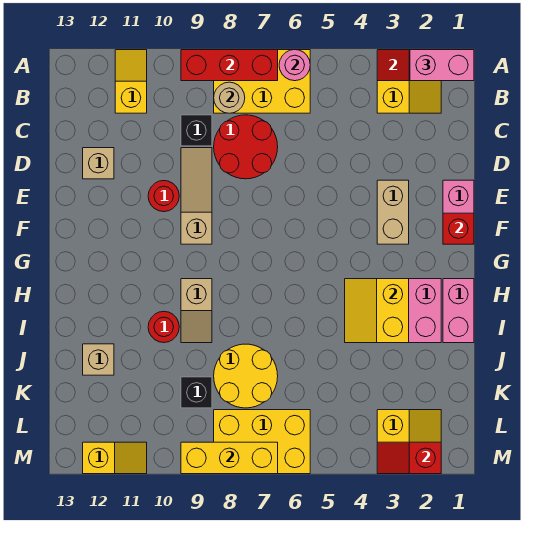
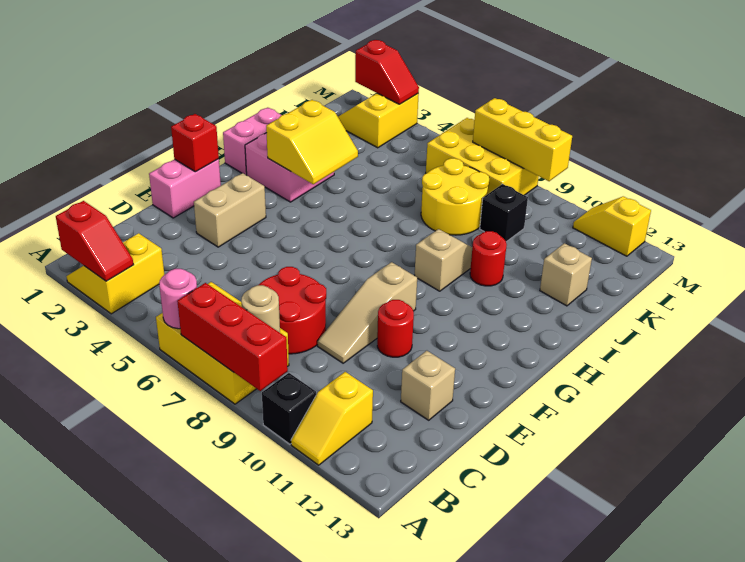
pink brick A1:A2 level 3 -> none
black brick C9 level 1 -> black brick A10 level 1

